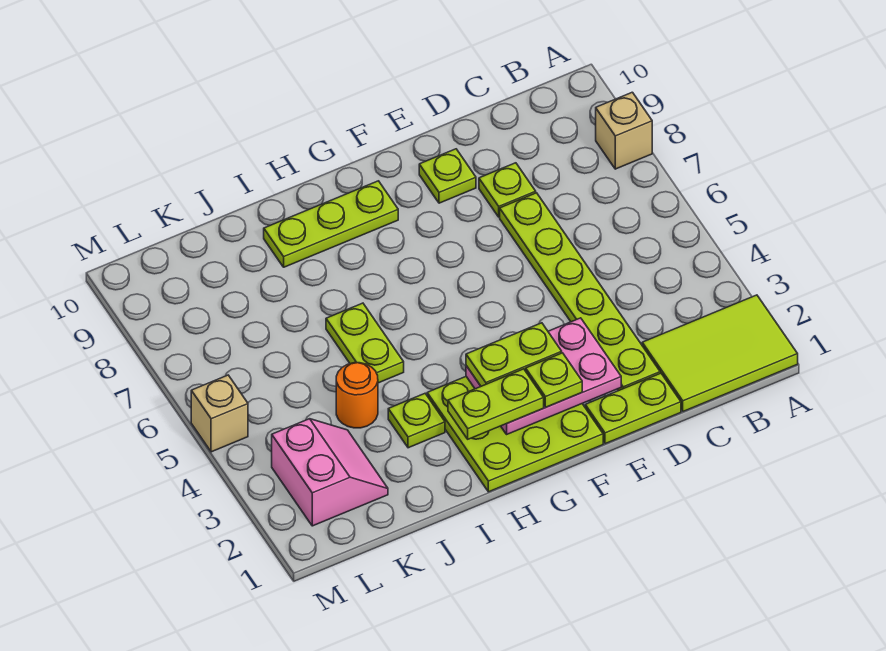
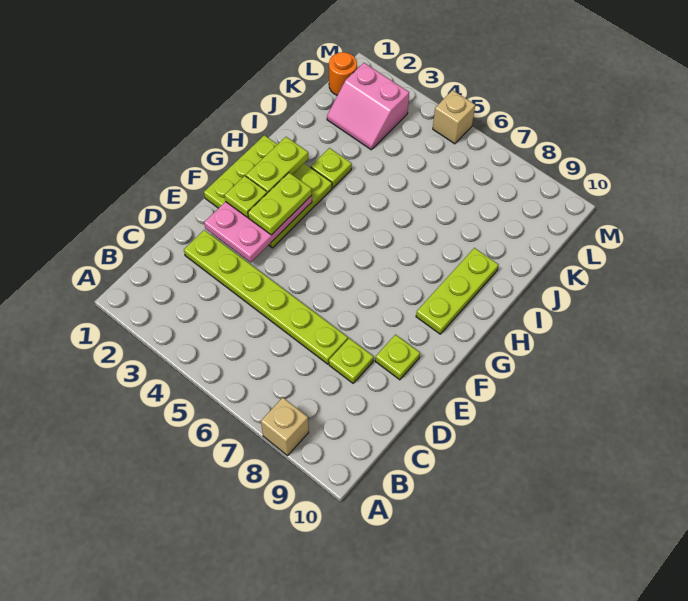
lime tile A1:C2 level 1 -> none
lime plate D1:E1 level 1 -> none
lime plate I5:I6 level 1 -> none
orange round brick J4 level 1 -> orange round brick L1 level 1

